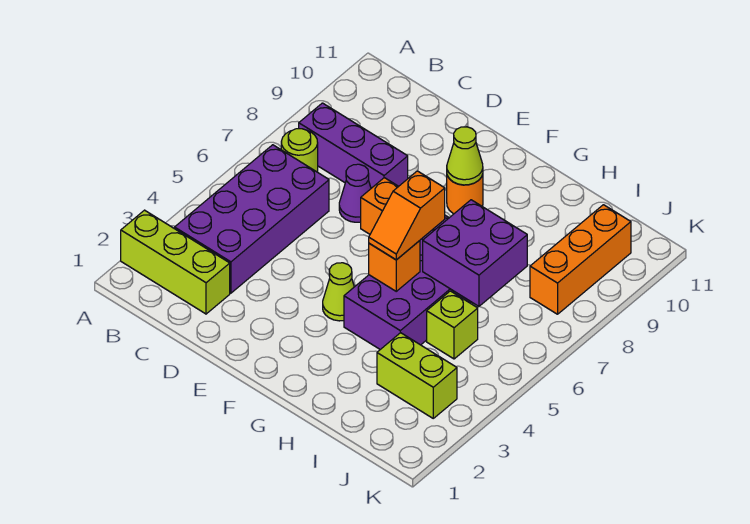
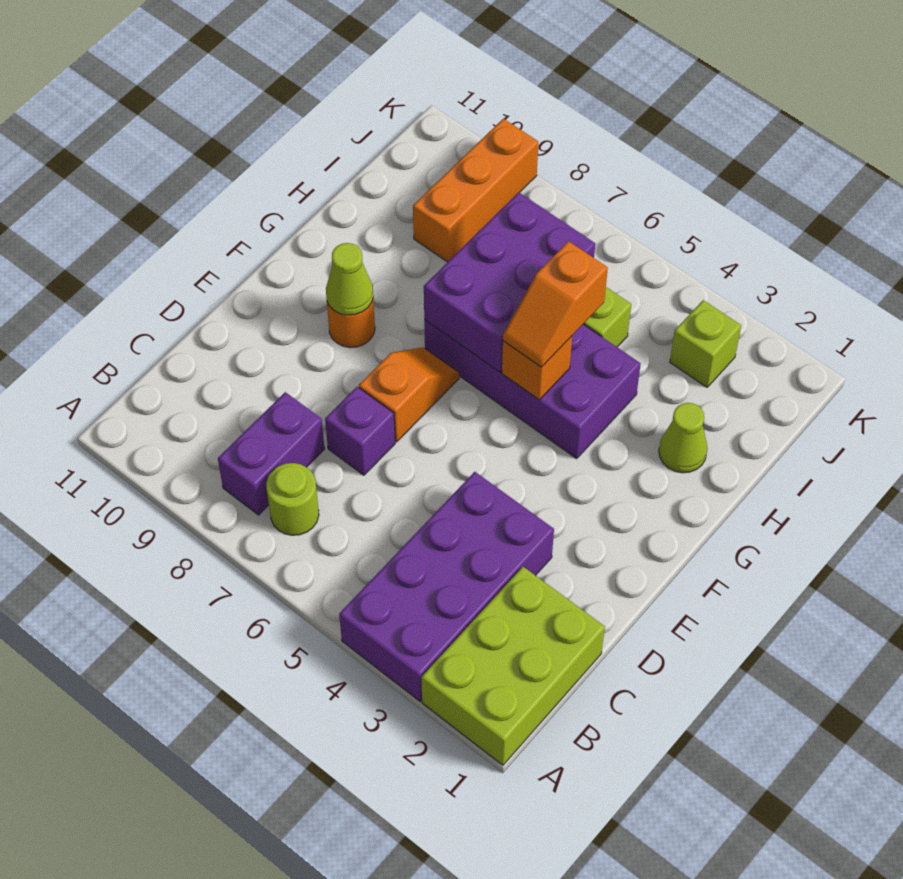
lime brick A2:C2 level 1 -> lime brick A1:C2 level 1
purple brick B3:C6 level 1 -> purple brick A3:D4 level 1
purple brick B8:D8 level 1 -> purple brick B8:C8 level 1
purple cone D7 level 1 -> purple brick D7 level 1
lime cone F4 level 1 -> lime cone H2 level 1
orange slope G5:G6 level 3 top 6 -> orange slope G5:H5 level 3 top H
purple brick H6:I7 level 2 -> purple brick G6:I7 level 2
lime brick I3:J3 level 1 -> lime brick J3 level 1
orange brick J8:J10 level 1 -> orange brick I9:K9 level 1

